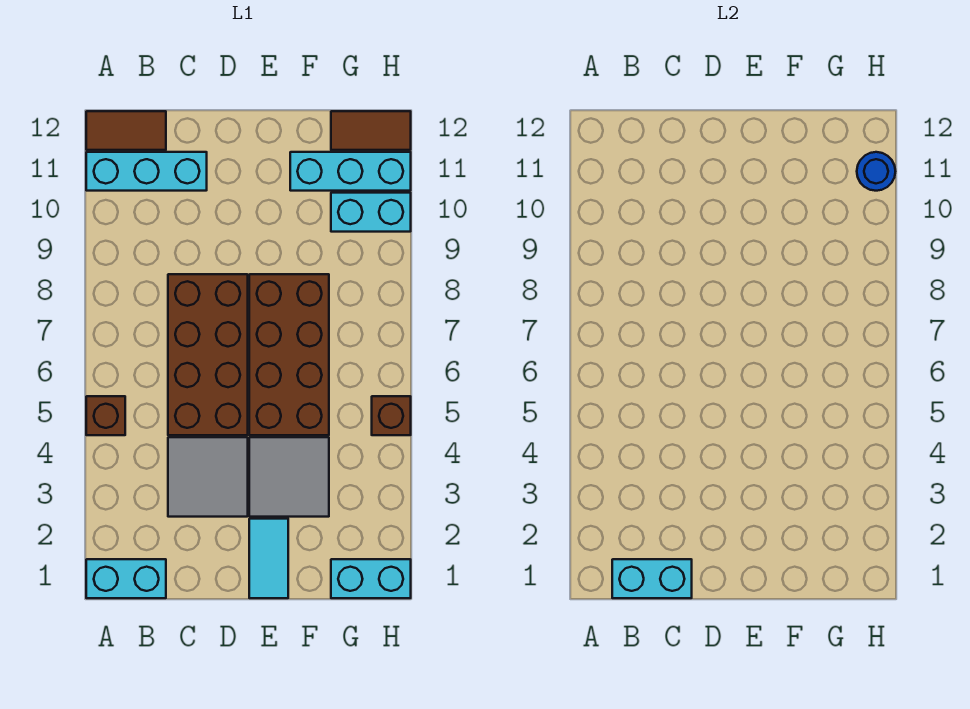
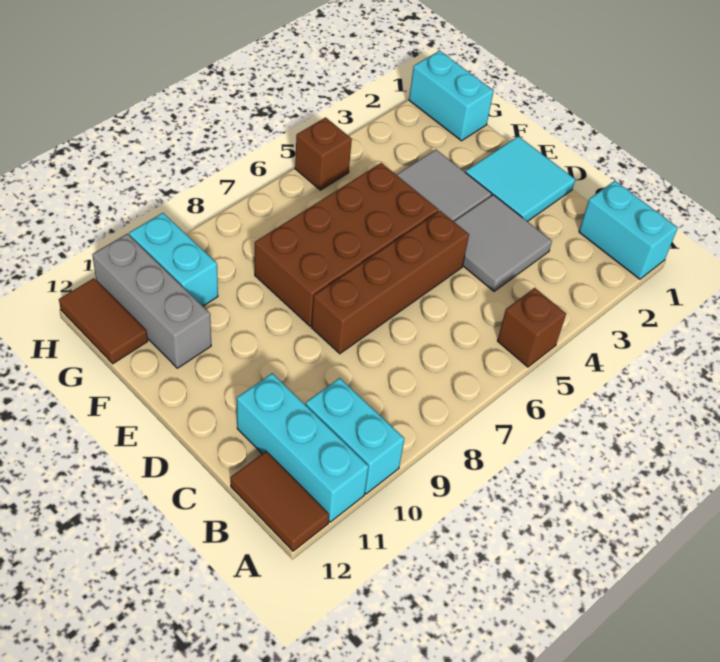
cyan brick B1:C1 level 2 -> cyan brick A10:B10 level 1
brown brick C5:D8 level 1 -> brown brick D5:D8 level 1
cyan tile E1:E2 level 1 -> cyan tile D1:E2 level 1
cyan brick F11:H11 level 1 -> grey brick F11:H11 level 1
blue round brick H11 level 2 -> none

